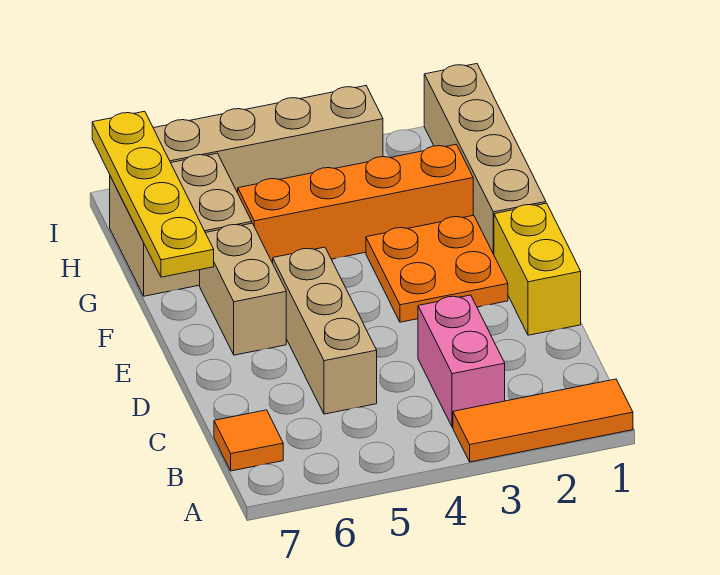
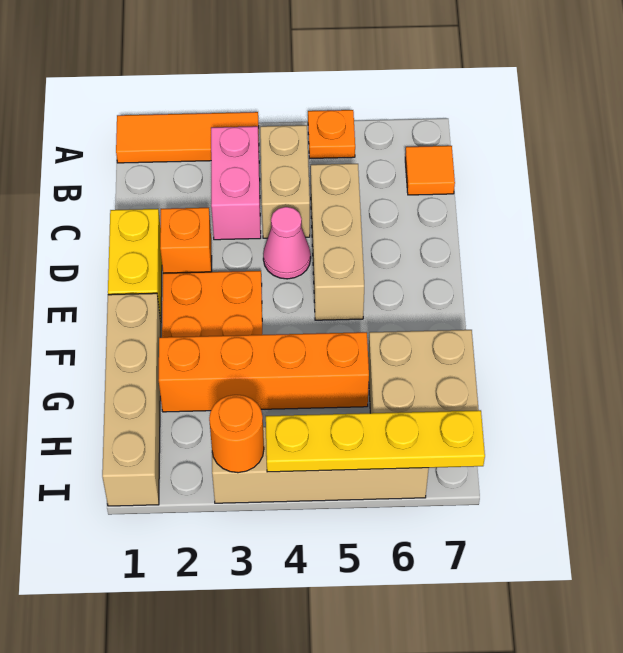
none -> orange plate A5 level 1
none -> orange brick D2 level 1
none -> pink cone D4 level 1
tan brick E6:F6 level 1 -> tan brick B4:C4 level 1
yellow plate F7:I7 level 2 -> yellow plate I4:I7 level 2
none -> orange round brick I3 level 2

